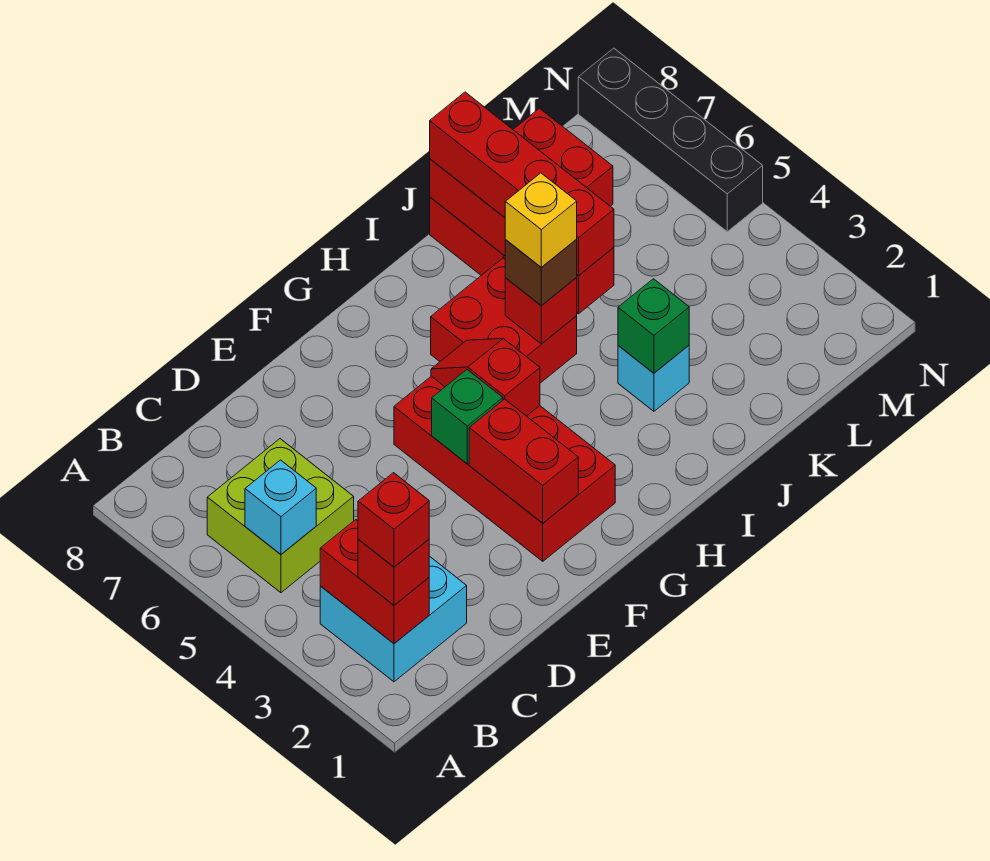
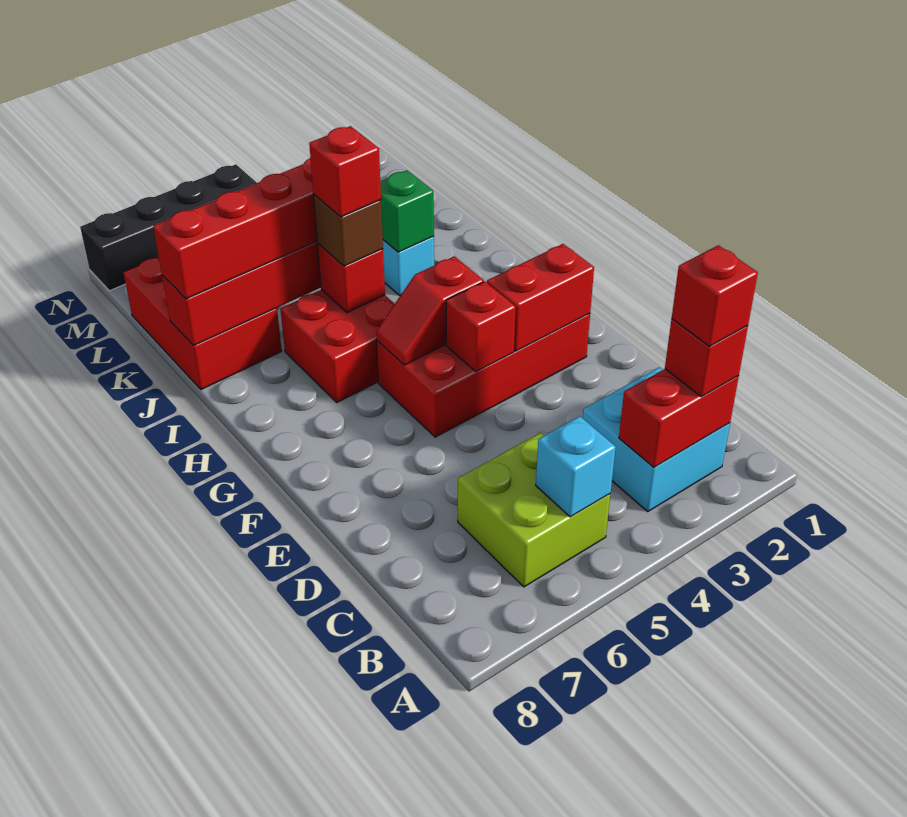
green brick F4 level 2 -> red brick F4 level 2
yellow brick I5 level 4 -> red brick I5 level 4

